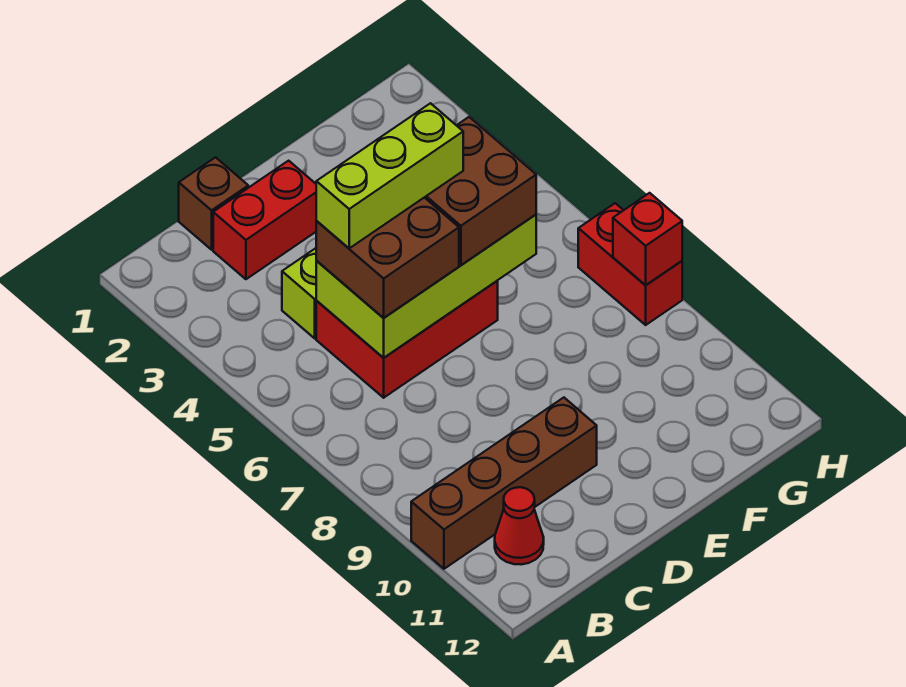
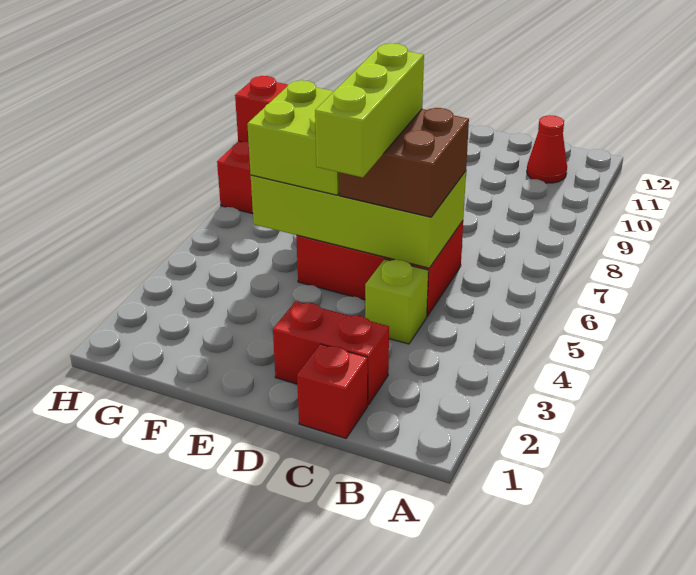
brown brick A10:D10 level 1 -> none
brown brick C1 level 1 -> red brick C1 level 1
lime brick C5:E5 level 4 -> lime brick D4:D6 level 4
brown brick E5:F6 level 3 -> lime brick E5:F6 level 3

